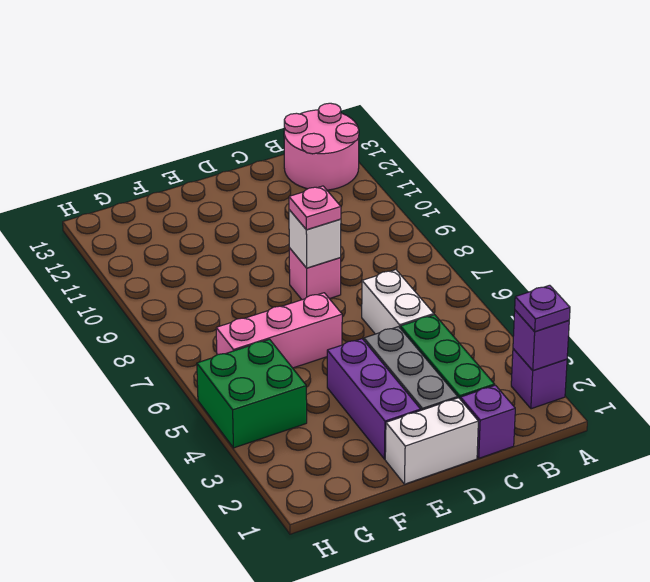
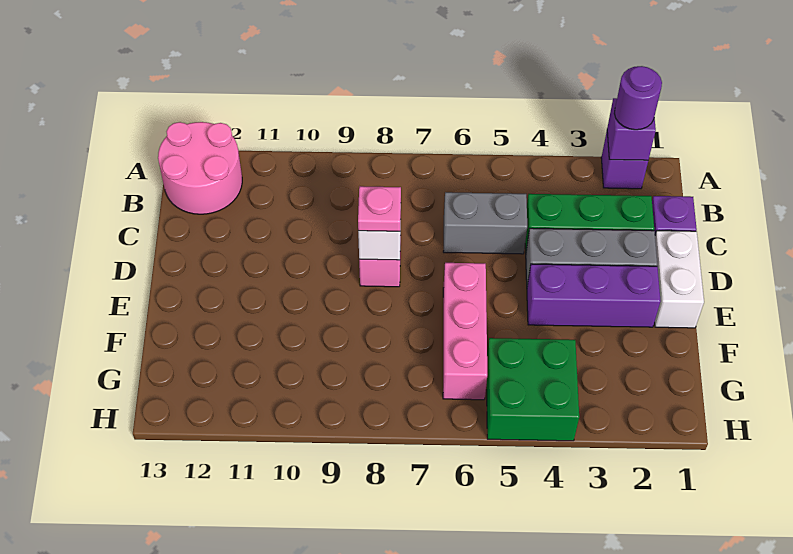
purple plate A2 level 3 -> purple round brick A2 level 3
white brick C5:C6 level 1 -> grey brick C5:C6 level 1

